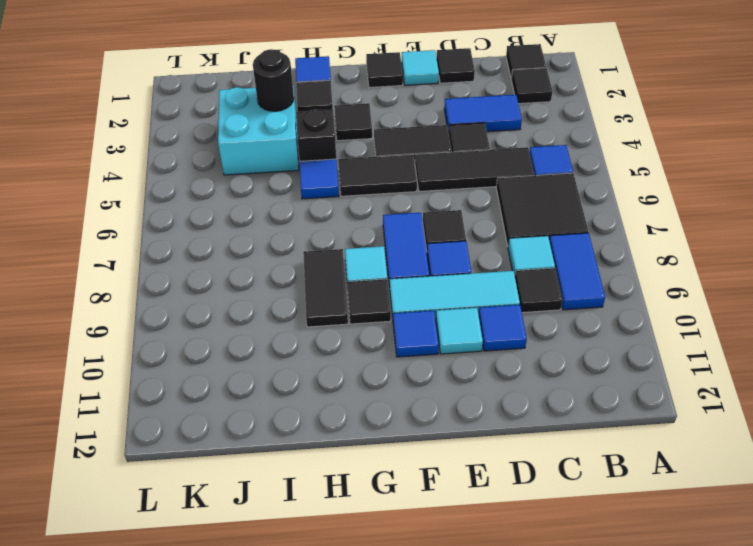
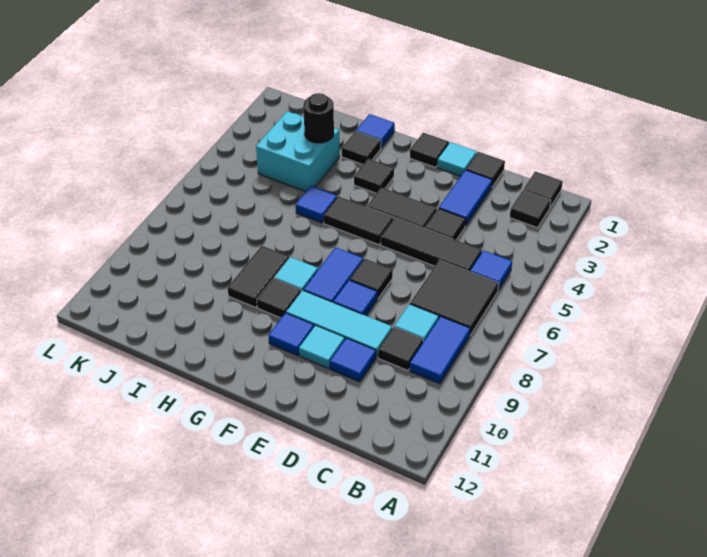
blue tile C3:D3 level 1 -> blue tile D2:D3 level 1
black brick H4 level 1 -> none

